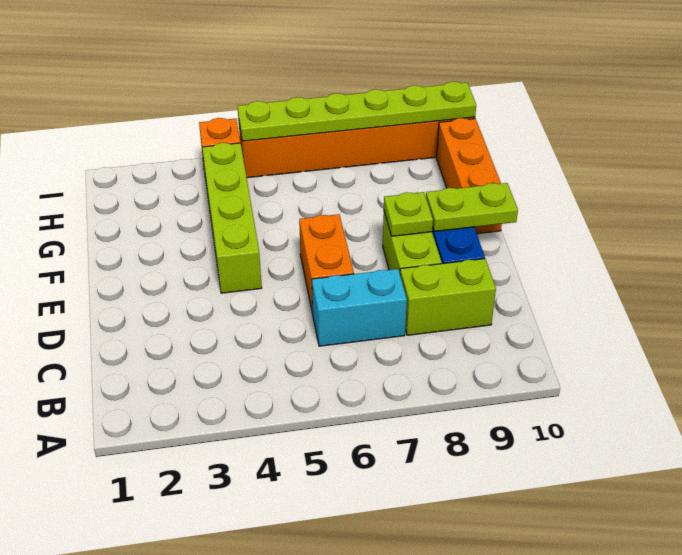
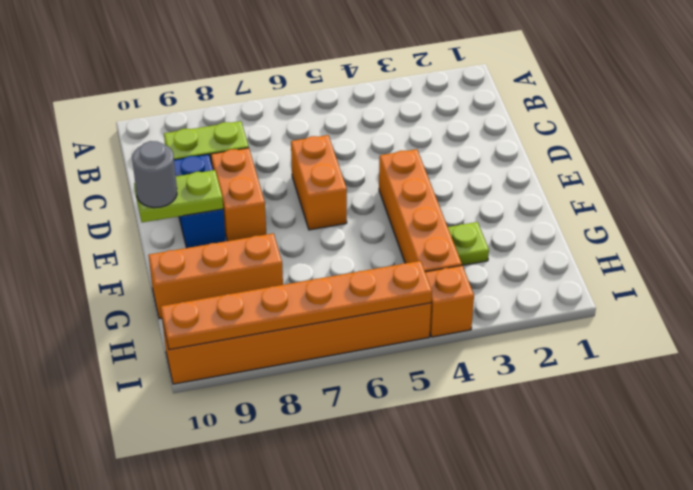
cyan brick C6:C7 level 1 -> none
lime brick D8:E8 level 1 -> orange brick D8:E8 level 1
lime brick E4:H4 level 1 -> orange brick E4:H4 level 1
lime plate E8 level 2 -> lime plate G3 level 1
none -> grey round brick E10 level 3
orange brick F10:H10 level 1 -> orange brick G8:G10 level 1
lime plate I5:I10 level 2 -> orange plate I5:I10 level 2

